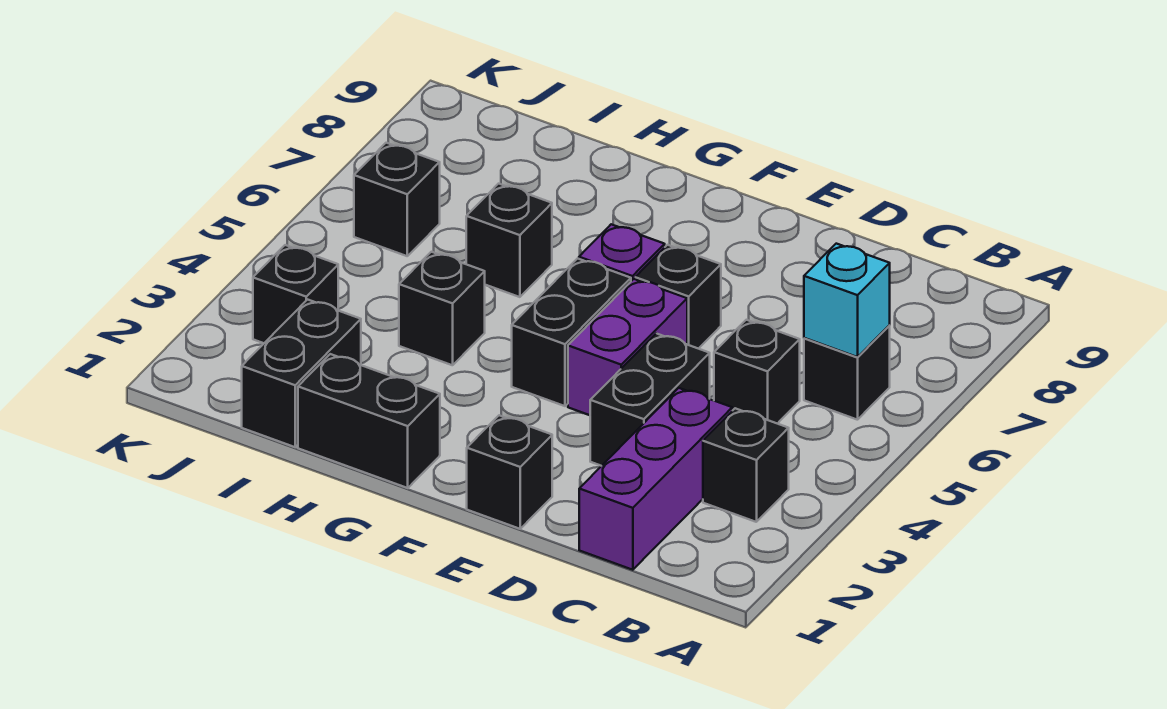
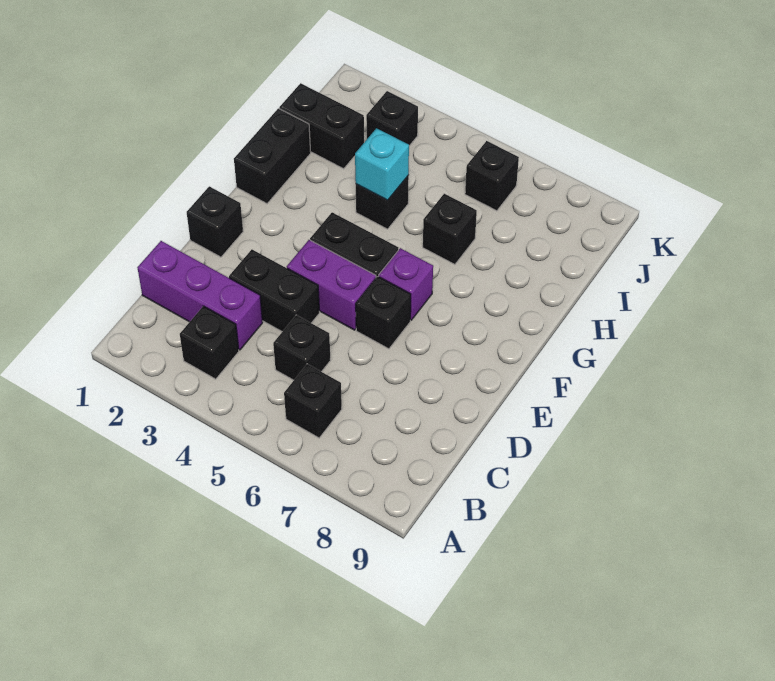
cyan brick B6 level 2 -> cyan brick H4 level 2

